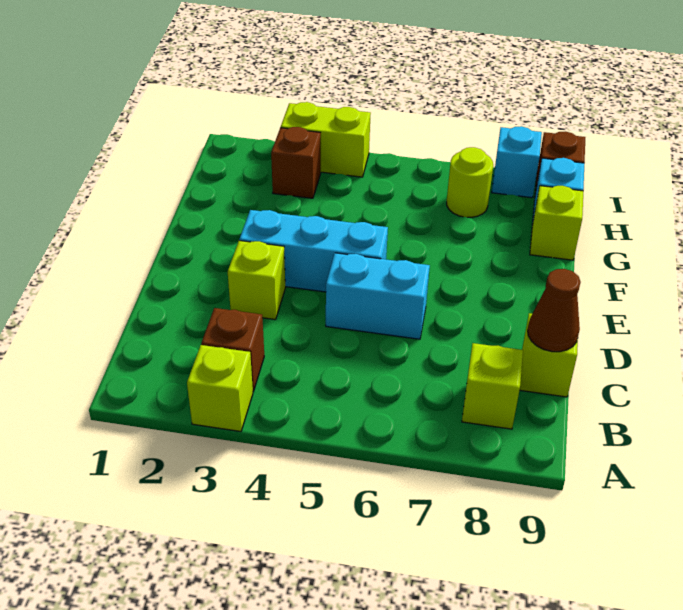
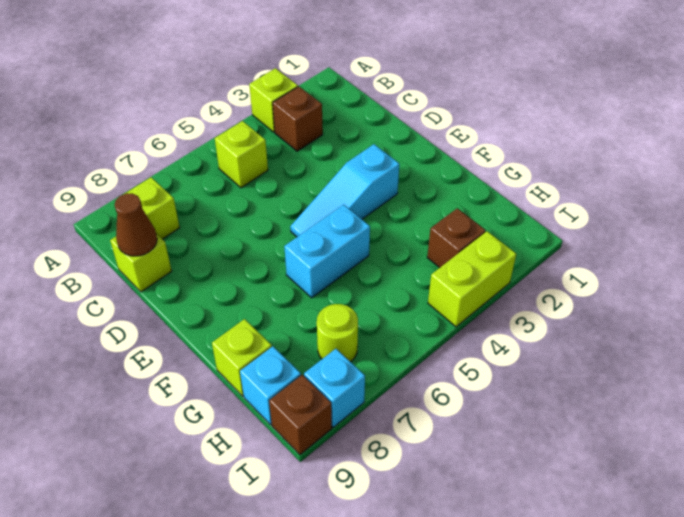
lime brick D3 level 1 -> lime brick B5 level 1
cyan brick D5:D6 level 1 -> cyan brick F5:F6 level 1
cyan brick E3:E5 level 1 -> cyan slope E3:E5 level 1 top 3

